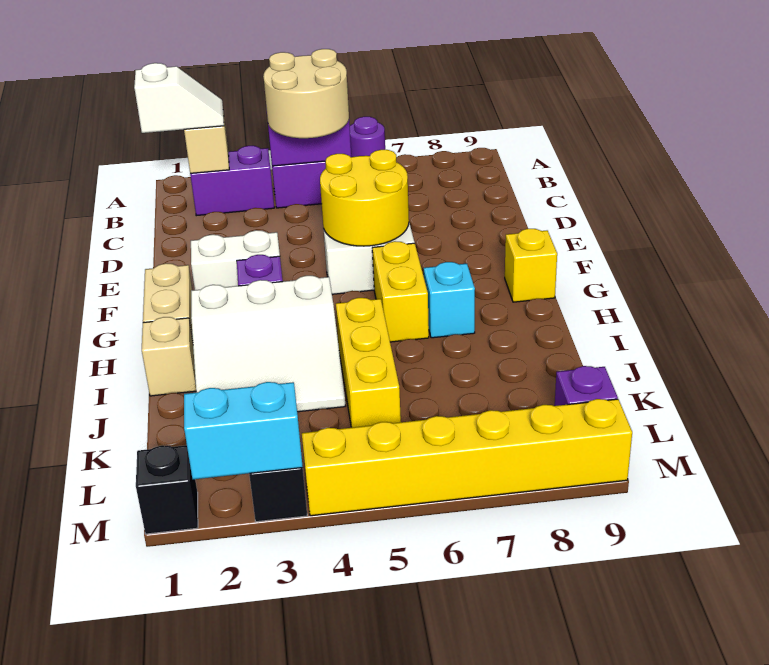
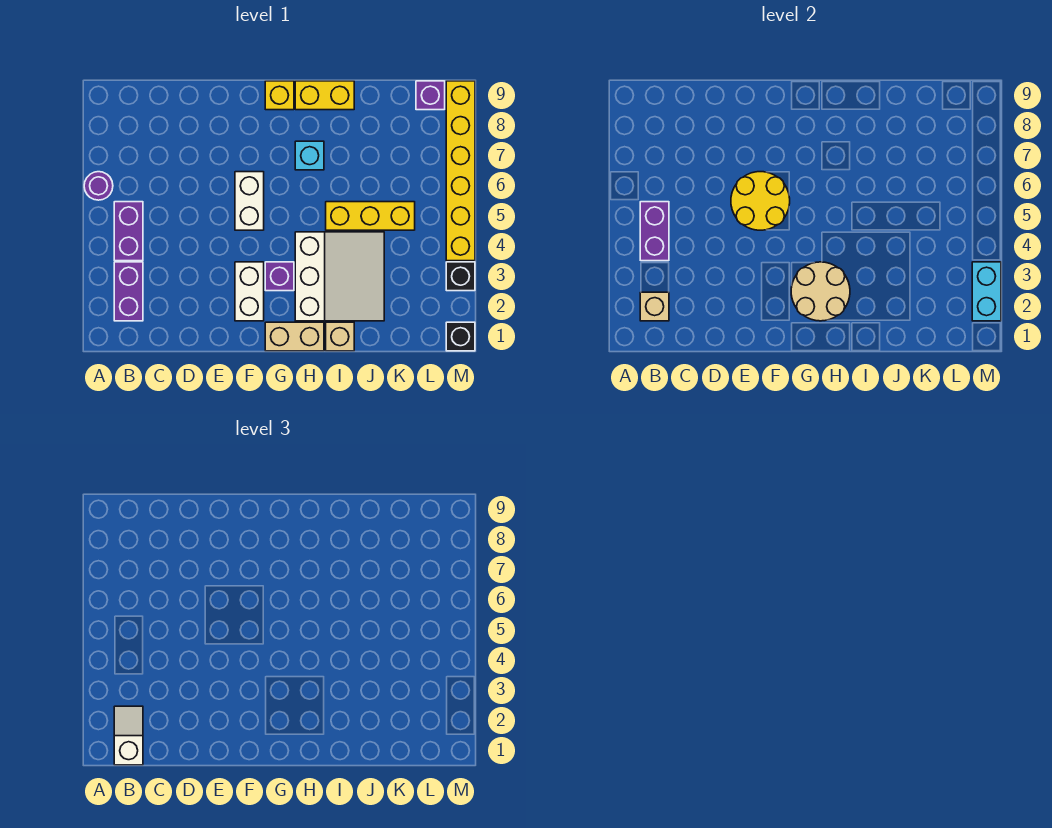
tan round brick B4:C5 level 3 -> tan round brick G2:H3 level 2
yellow brick G6:H6 level 1 -> yellow brick H9:I9 level 1

